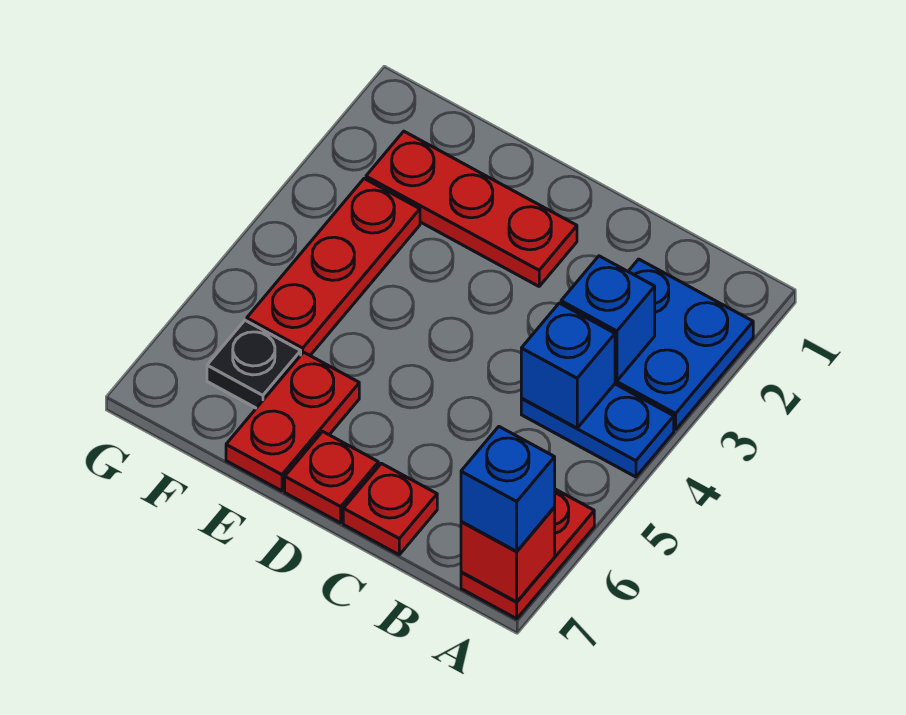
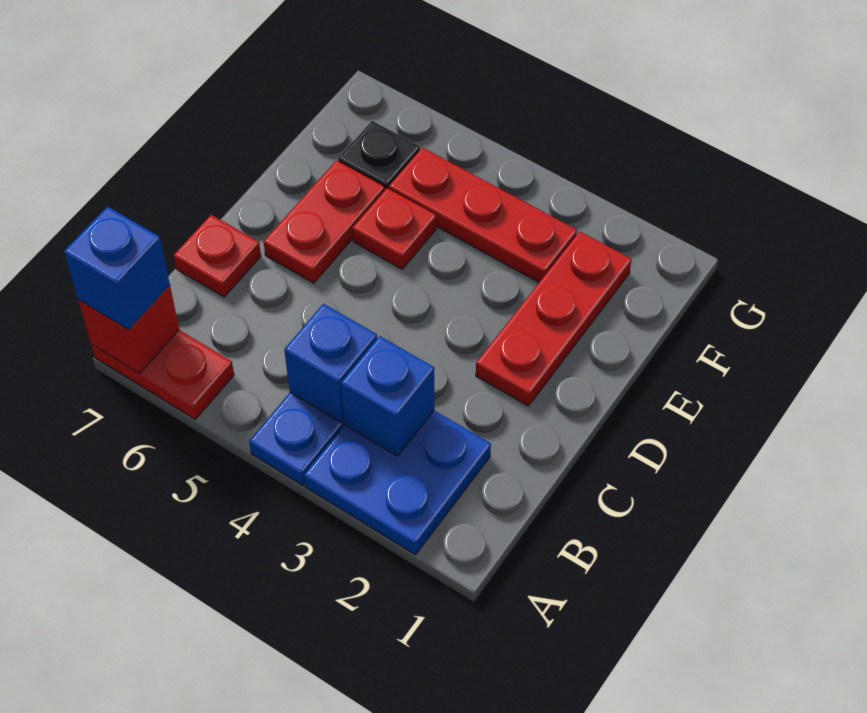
red plate D7 level 1 -> red plate E5 level 1
red plate E6:E7 level 1 -> red plate D6:E6 level 1

